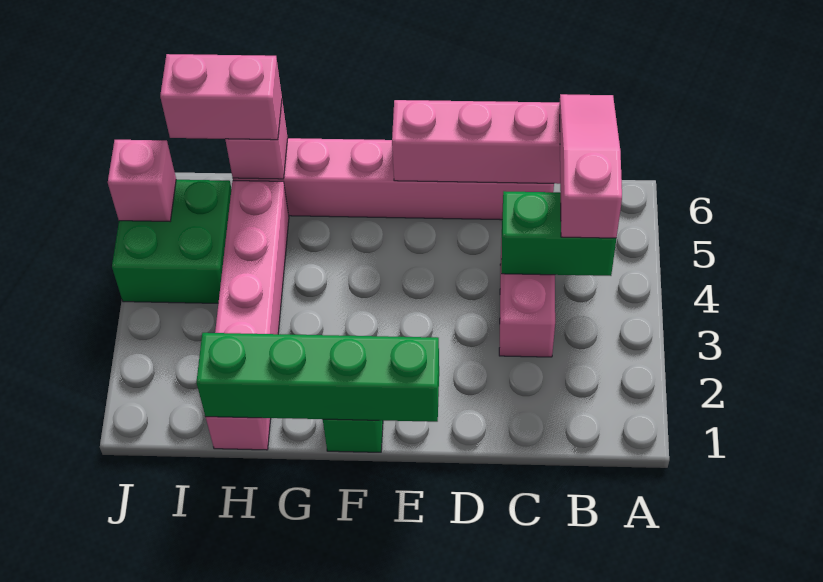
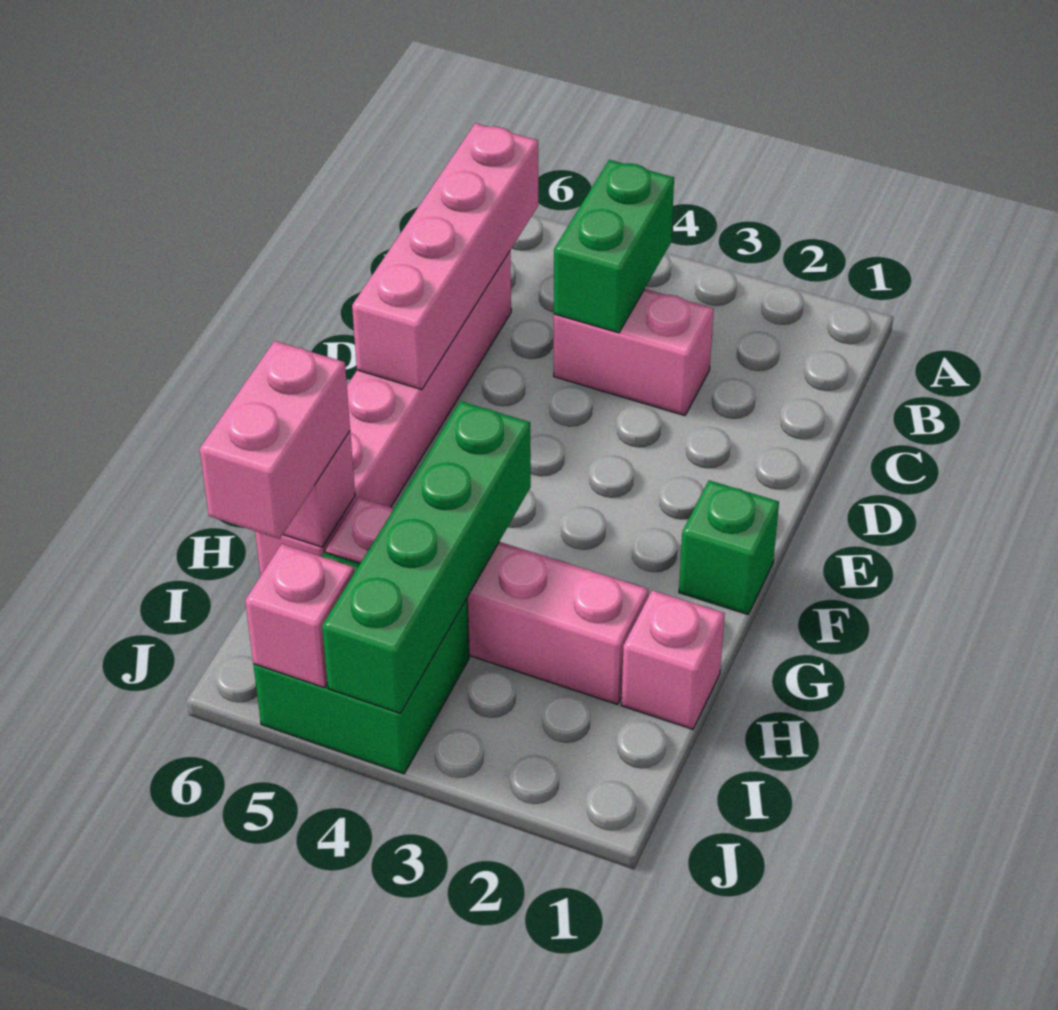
pink slope B4:B6 level 3 top 4 -> none
green brick E1:H1 level 2 -> green brick G4:J4 level 2

